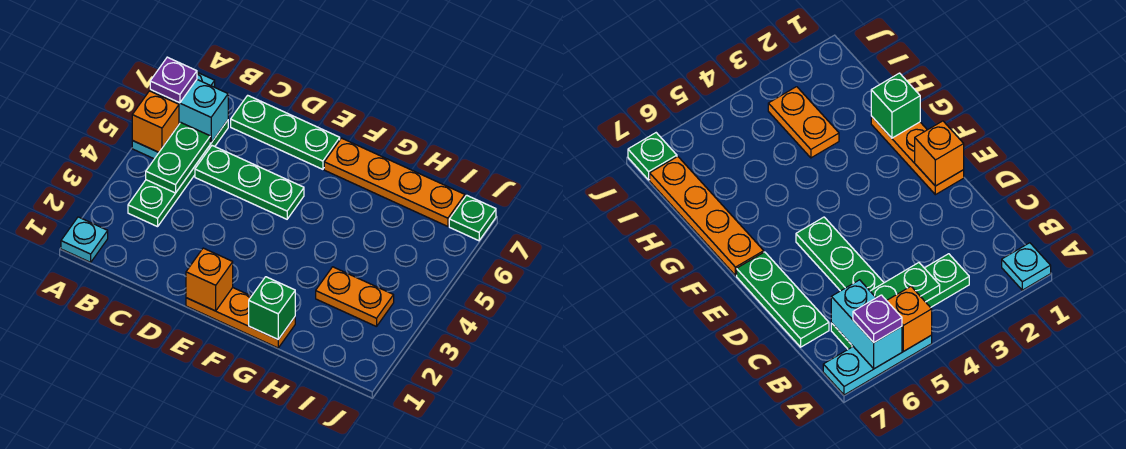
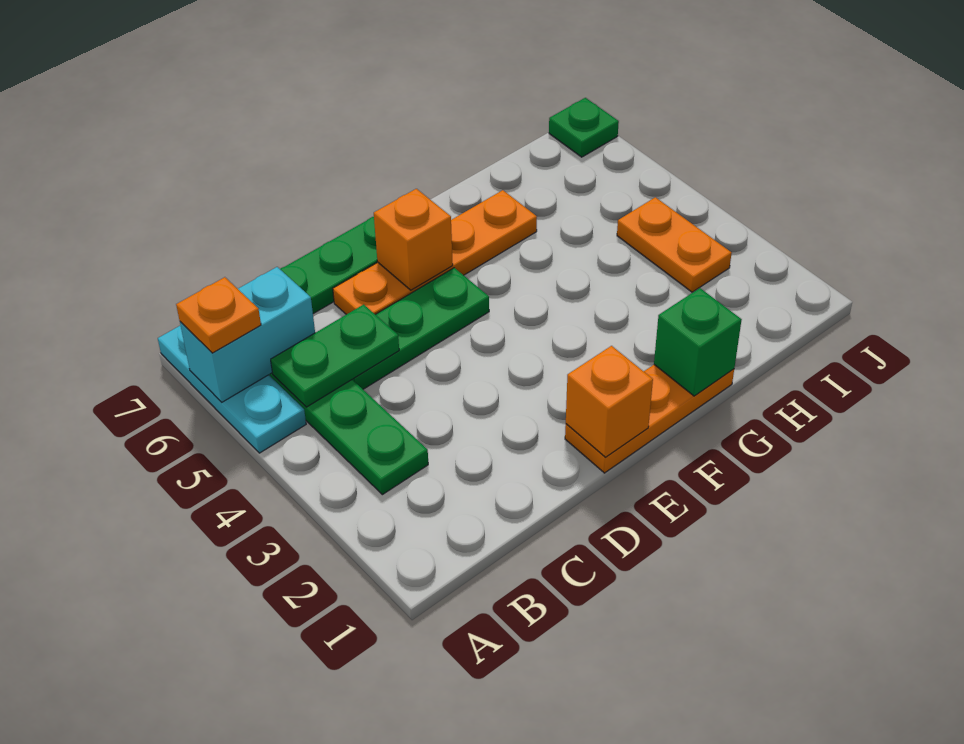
cyan plate A1 level 1 -> none
orange brick A5 level 2 -> orange brick E6 level 2
purple plate A6 level 3 -> orange plate A6 level 3
green plate B4:B5 level 2 -> green plate B5:C5 level 2
orange plate F7:I7 level 1 -> orange plate D6:G6 level 1
orange plate H3:I3 level 1 -> orange plate I3:I4 level 1

